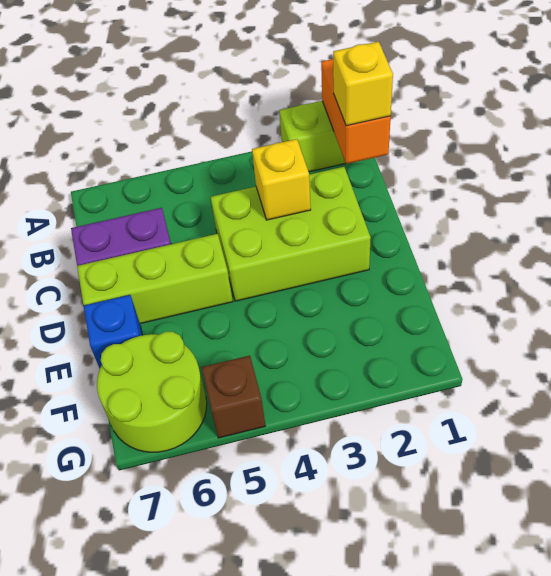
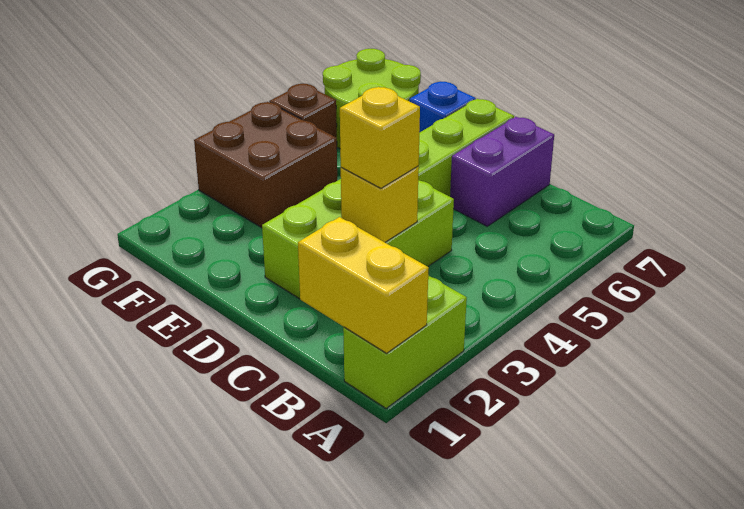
orange brick A1:B1 level 2 -> yellow brick A1:B1 level 2
yellow brick B1 level 3 -> yellow brick C3 level 3
none -> brown brick F3:G4 level 1

